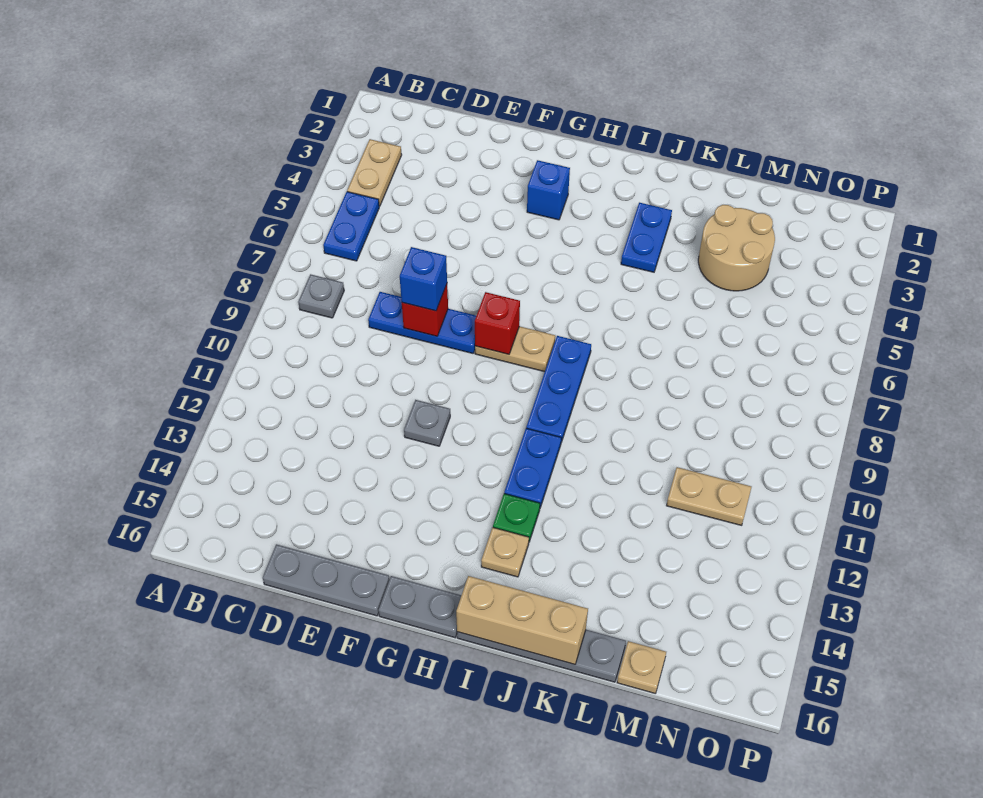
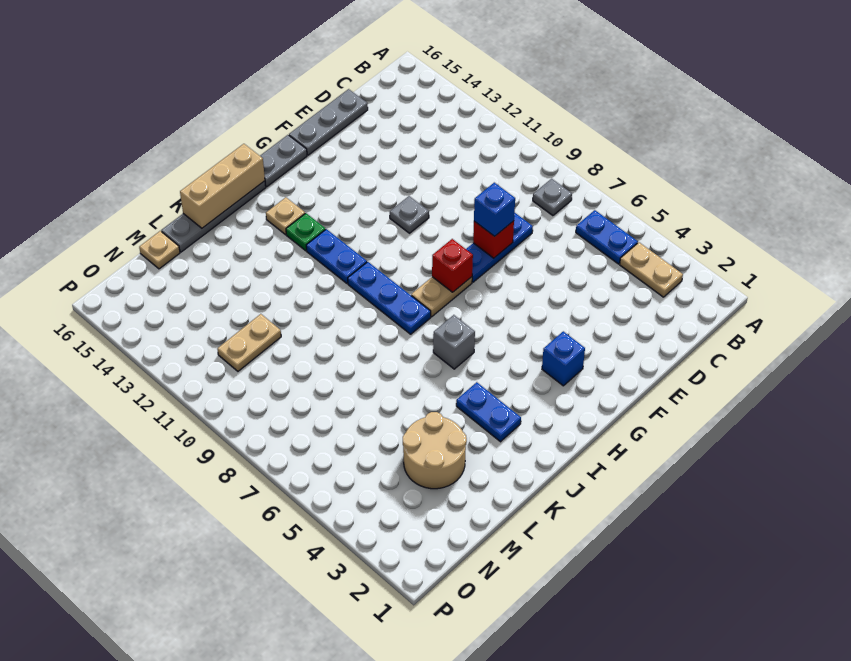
none -> grey brick I6 level 1

